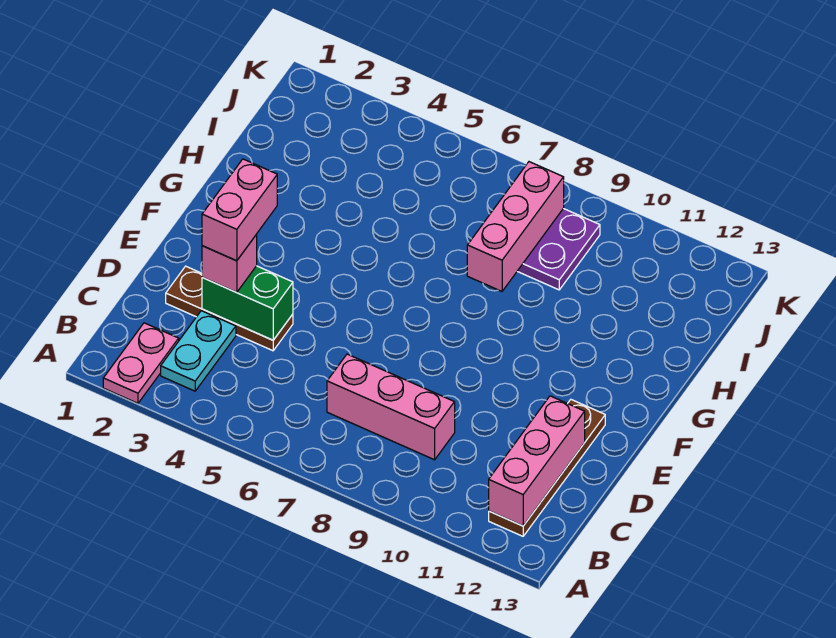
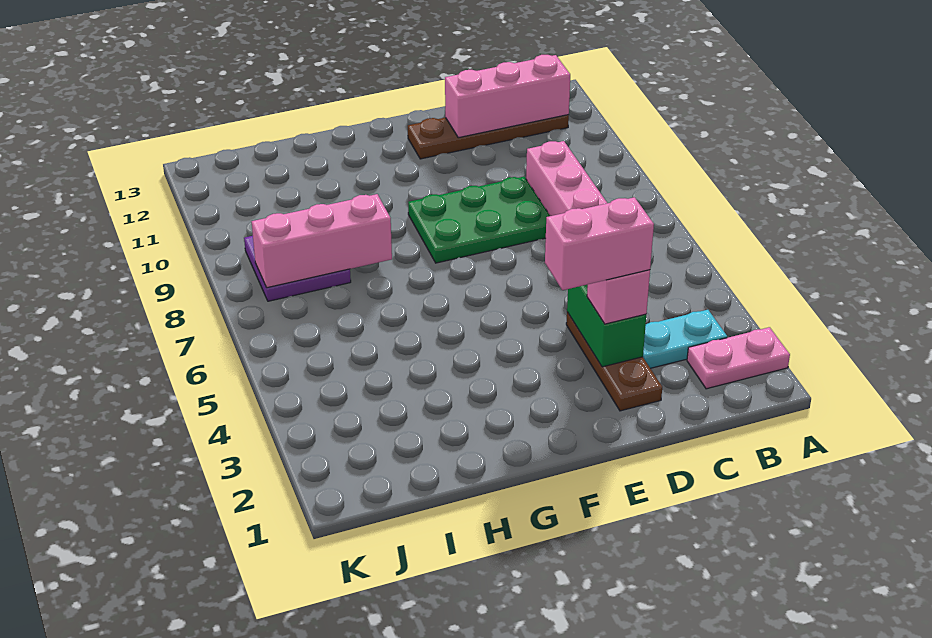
none -> green plate D8:F9 level 1

